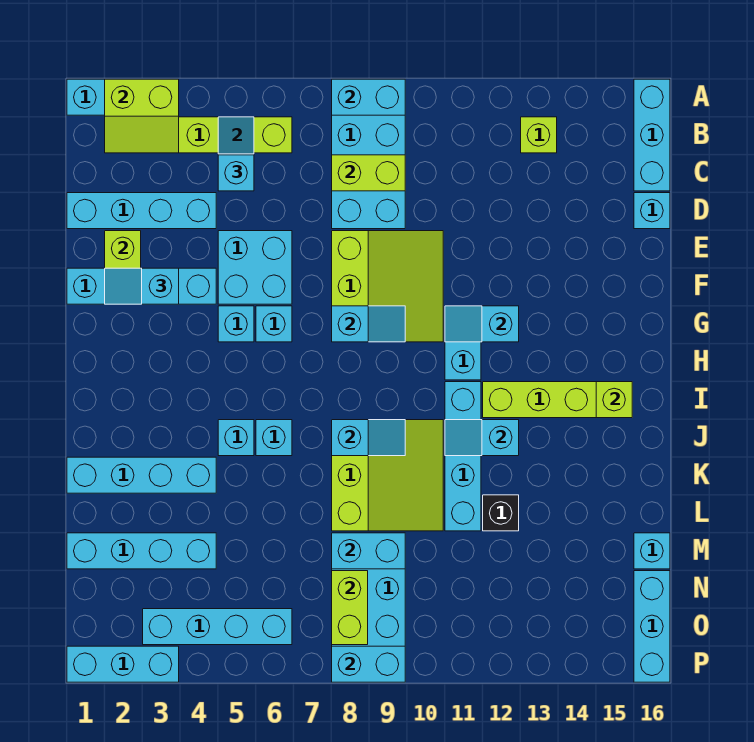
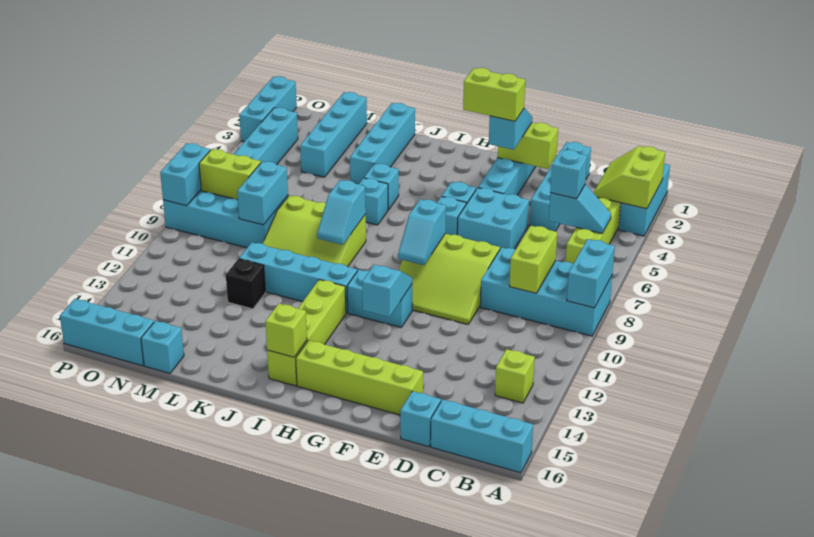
none -> lime brick E15:H15 level 1
none -> lime brick F3:G3 level 4
cyan slope J11:J12 level 2 top 12 -> none

